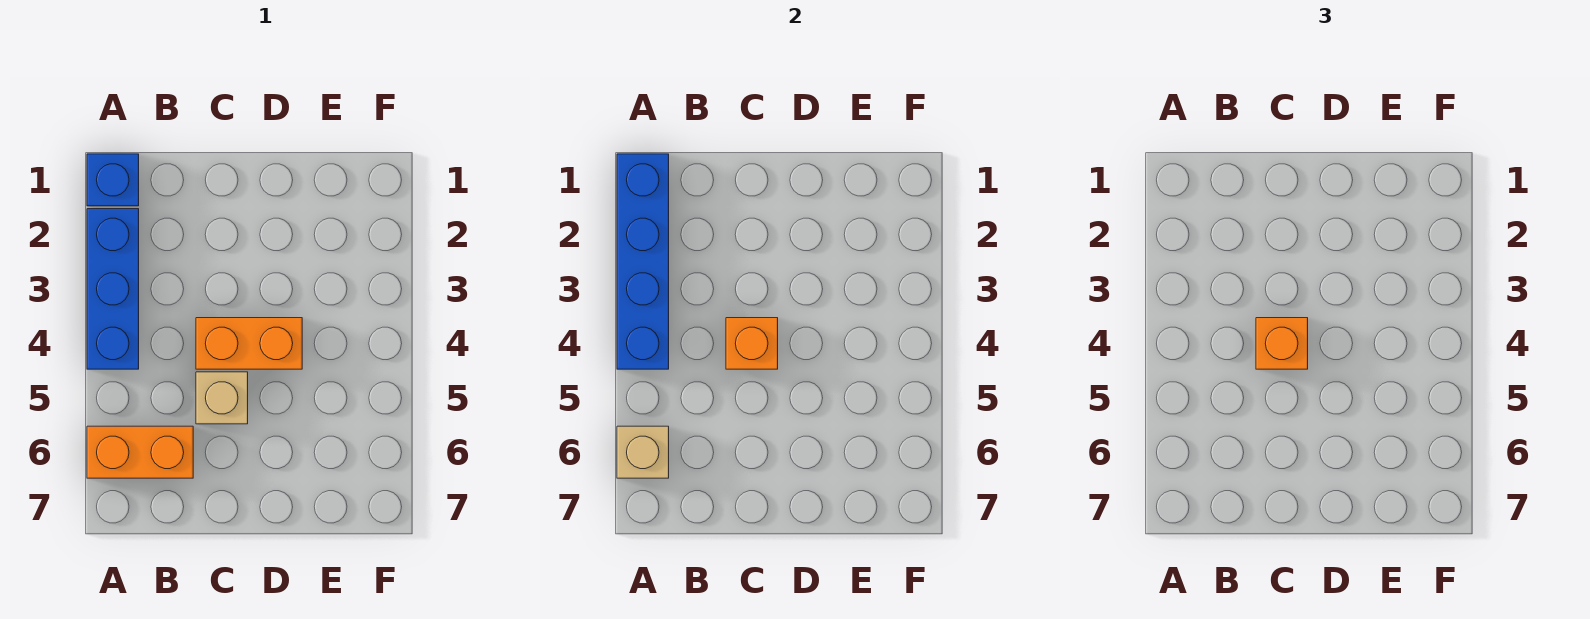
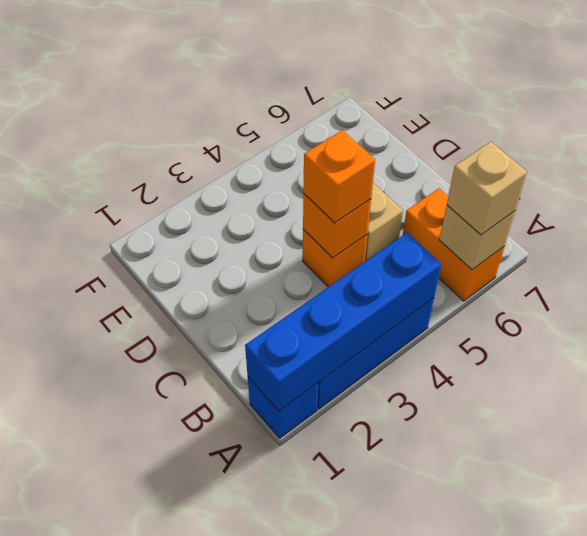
none -> tan brick A6 level 3
orange brick C4:D4 level 1 -> orange brick C4 level 1

